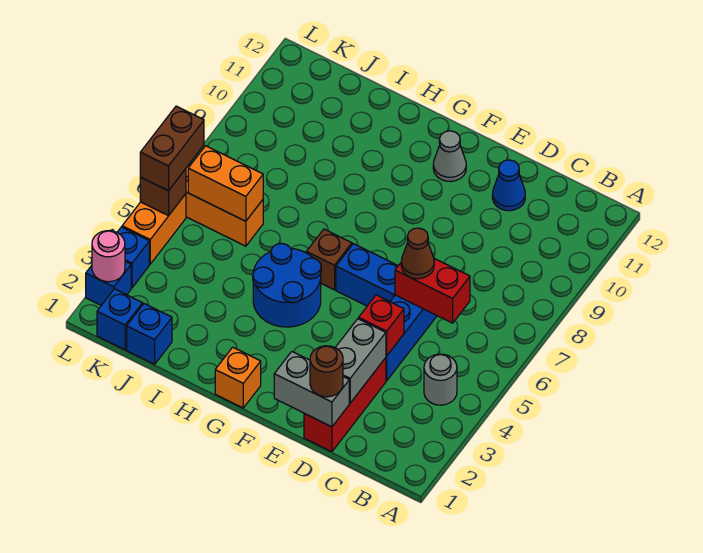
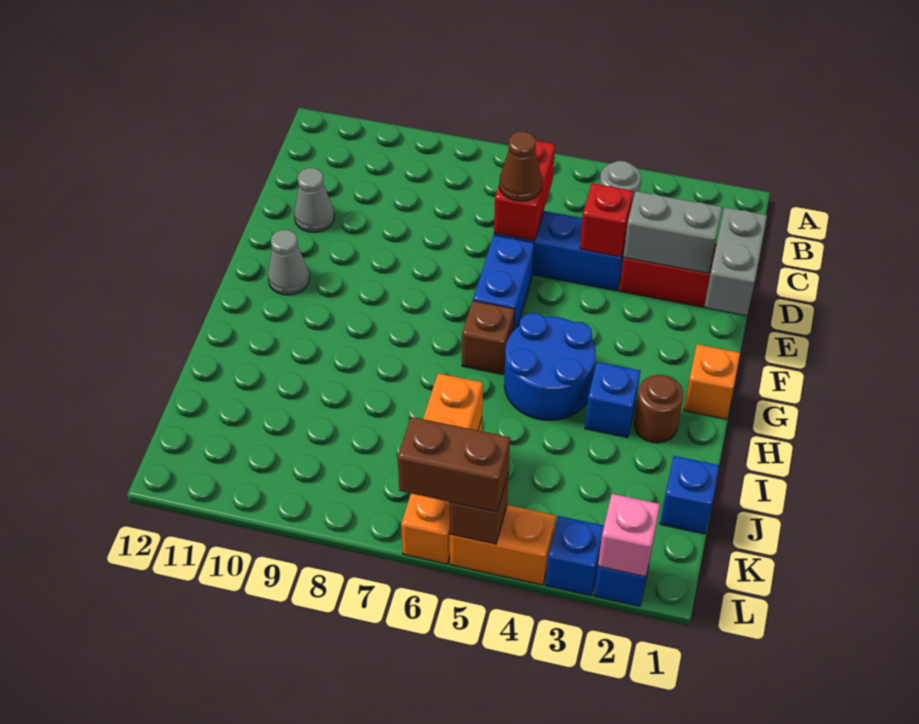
brown round brick D1 level 3 -> brown round brick H2 level 1
blue cone D11 level 1 -> grey cone D11 level 1
blue brick K1 level 1 -> blue brick H3 level 1
pink round brick L2 level 2 -> pink brick L2 level 2

